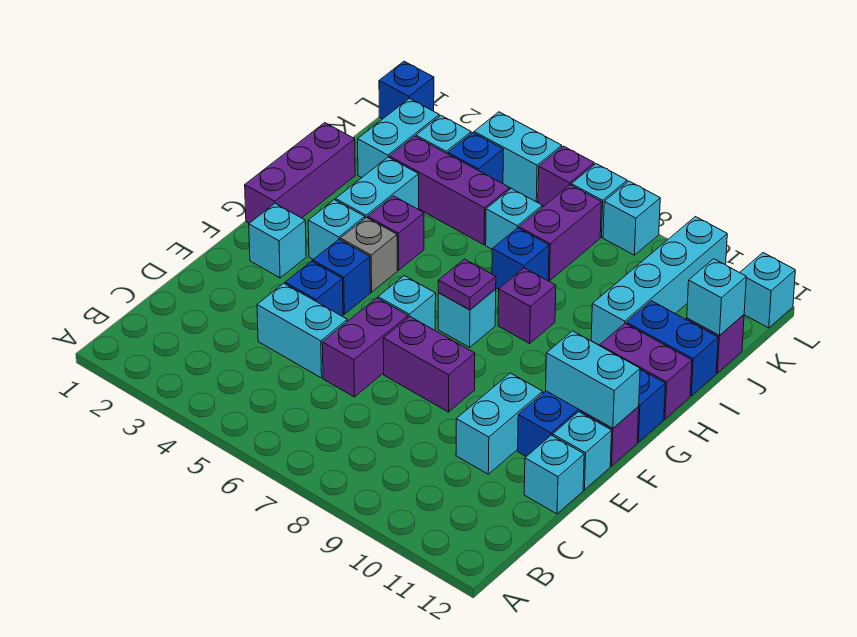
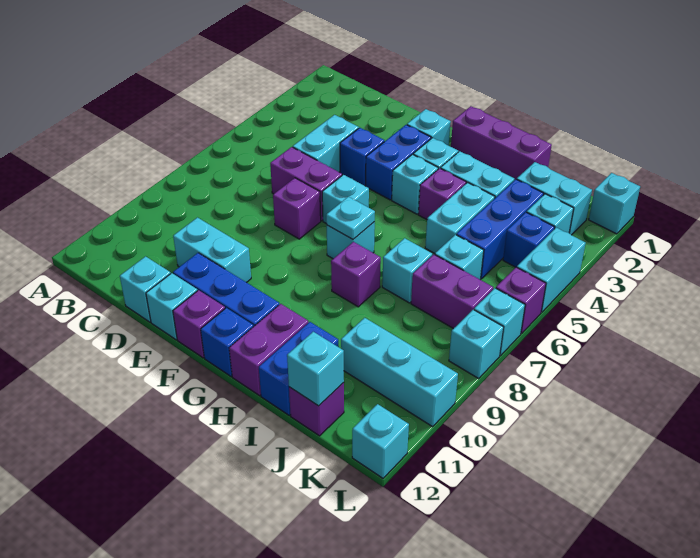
purple brick E7:E8 level 1 -> purple brick E7 level 1
blue brick F4 level 1 -> blue brick F3:F4 level 1
cyan brick F11:F12 level 2 -> cyan brick I4:I5 level 1
grey brick G4 level 1 -> cyan brick G4 level 1
purple plate G7 level 2 -> cyan plate G7 level 2
blue brick I7 level 1 -> cyan brick I7 level 1
cyan brick I10:L10 level 1 -> cyan brick J10:L10 level 1
purple brick J3:J5 level 1 -> blue brick J3:J5 level 1
blue brick L1 level 1 -> cyan brick L1 level 1

